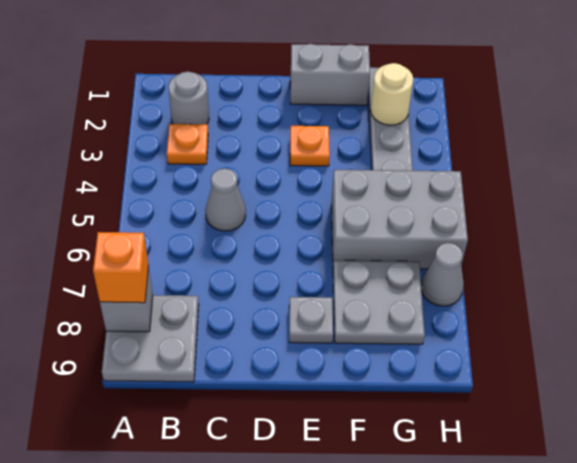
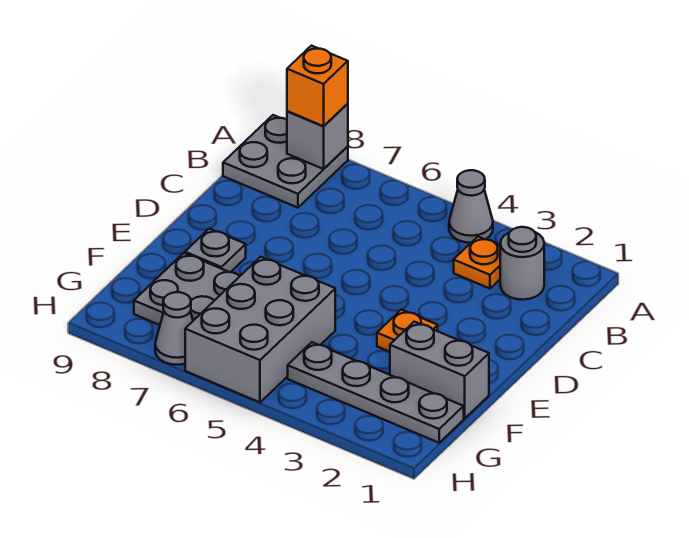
grey cone C5 level 1 -> grey cone A4 level 1
grey brick E1:F1 level 1 -> grey brick F1:F2 level 1
tan round brick G2 level 2 -> none

